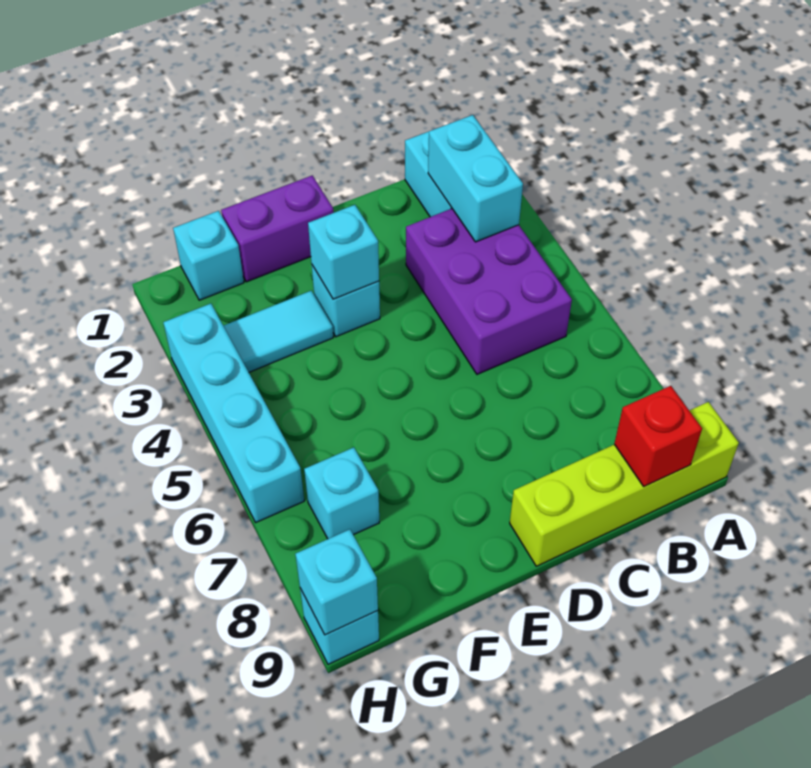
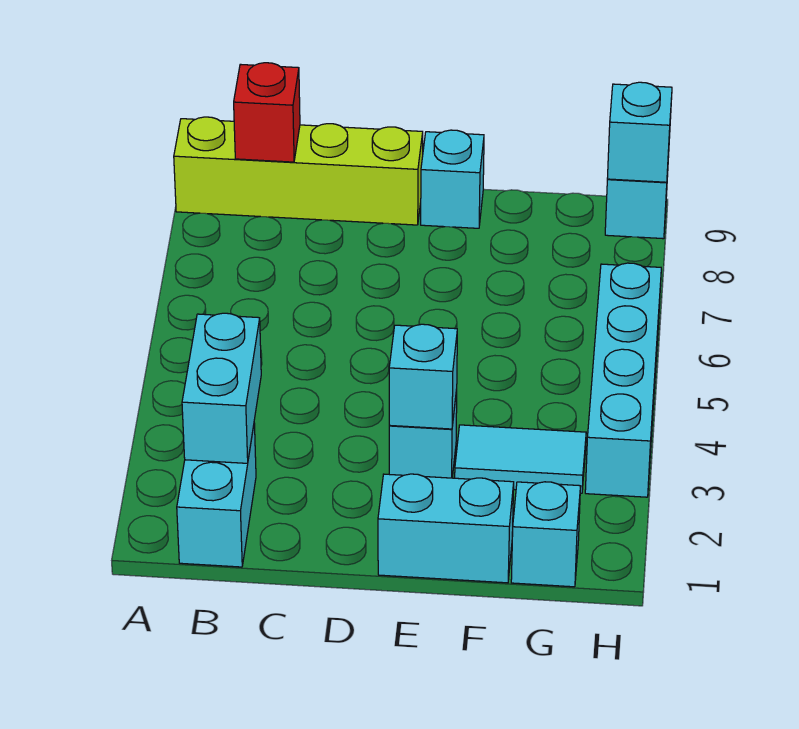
purple brick B3:C5 level 1 -> none
purple brick E1:F1 level 1 -> cyan brick E1:F1 level 1
cyan brick G7 level 1 -> cyan brick E9 level 1

